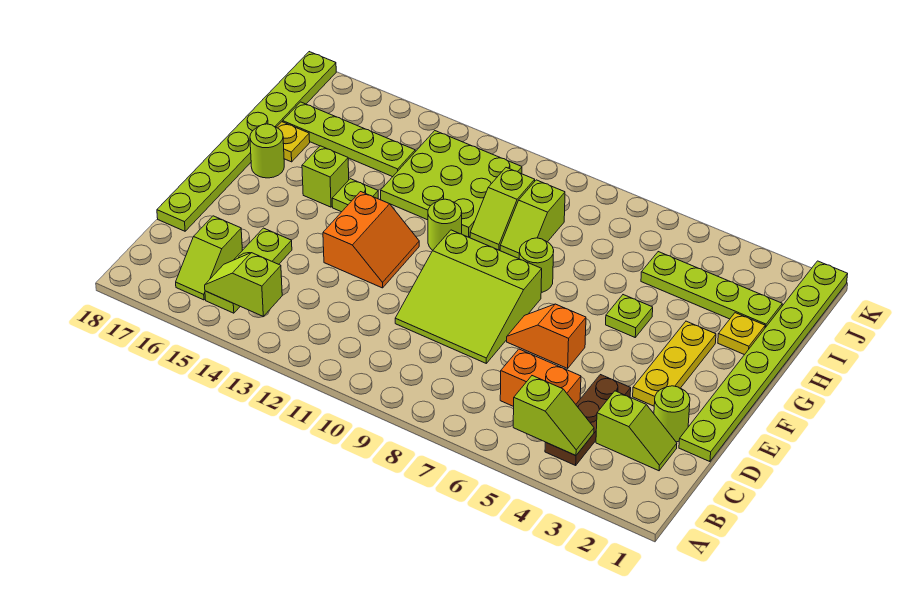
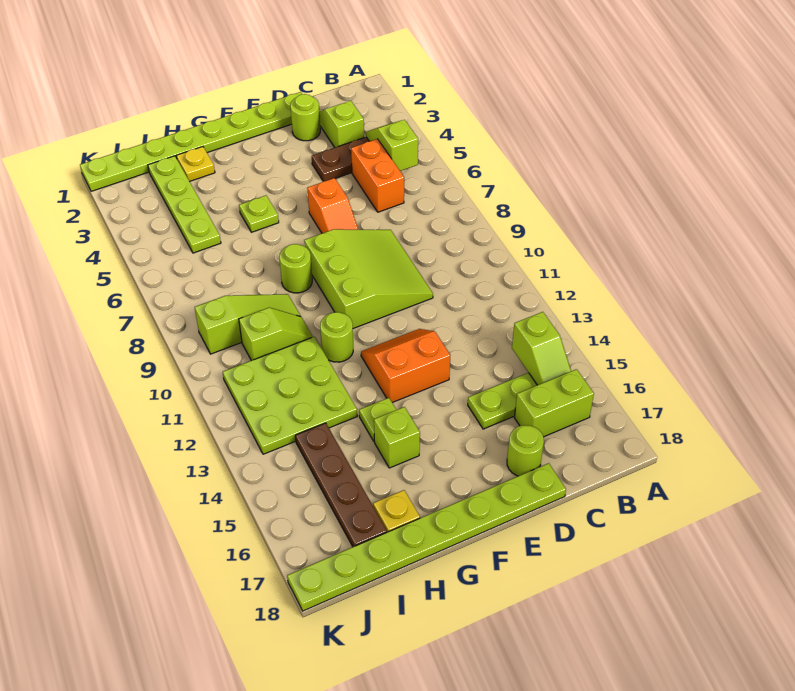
lime slope B16:C16 level 1 top C -> lime brick B16:C16 level 1
yellow plate E3:G3 level 1 -> none
lime round brick G17 level 1 -> lime round brick D17 level 1
lime slope H9:I9 level 1 top I -> lime slope H9:J9 level 1 top J
lime plate I14:I17 level 1 -> brown plate I14:I17 level 1

